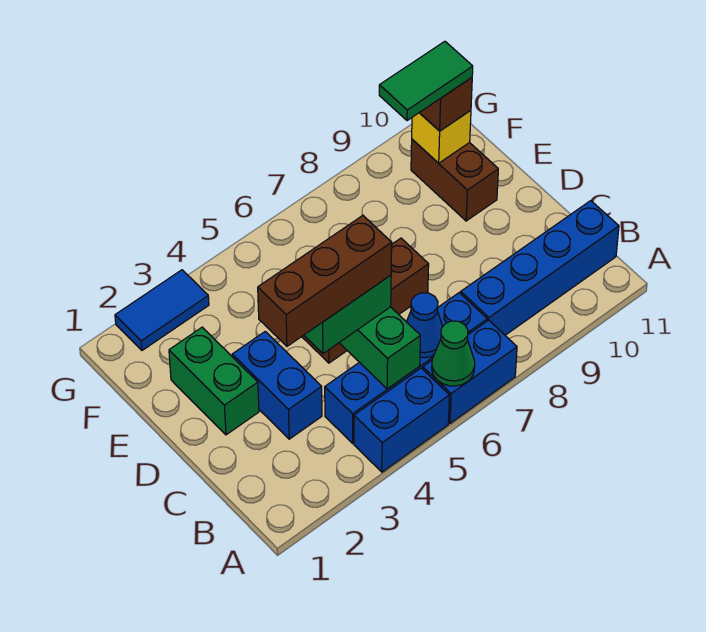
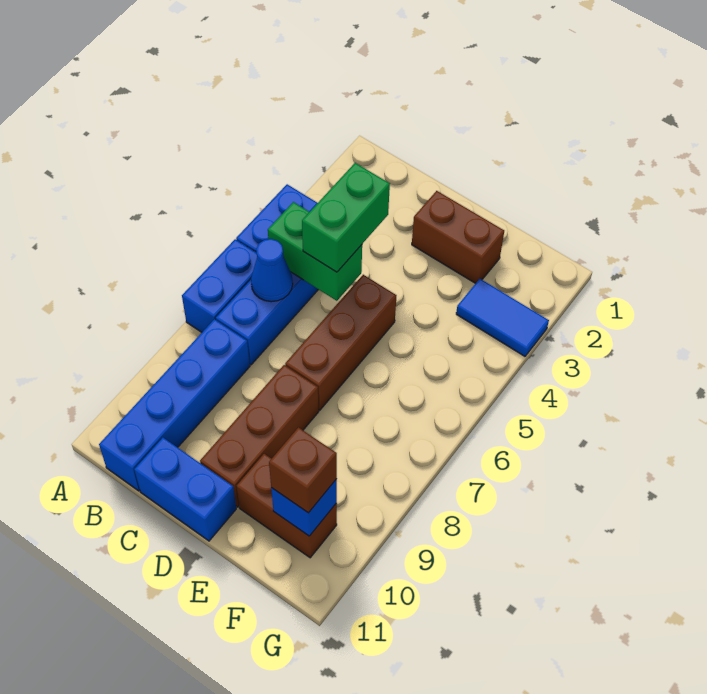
green cone A6 level 2 -> none
blue brick C3:D3 level 1 -> blue brick C11:D11 level 1
brown brick C3:C5 level 4 -> brown brick D8:D10 level 1
green brick D2:E2 level 1 -> brown brick D2:E2 level 1
green tile F9:F10 level 4 -> none
yellow brick F10 level 2 -> blue brick F10 level 2
blue tile G2:G3 level 1 -> blue tile F3:G3 level 1

